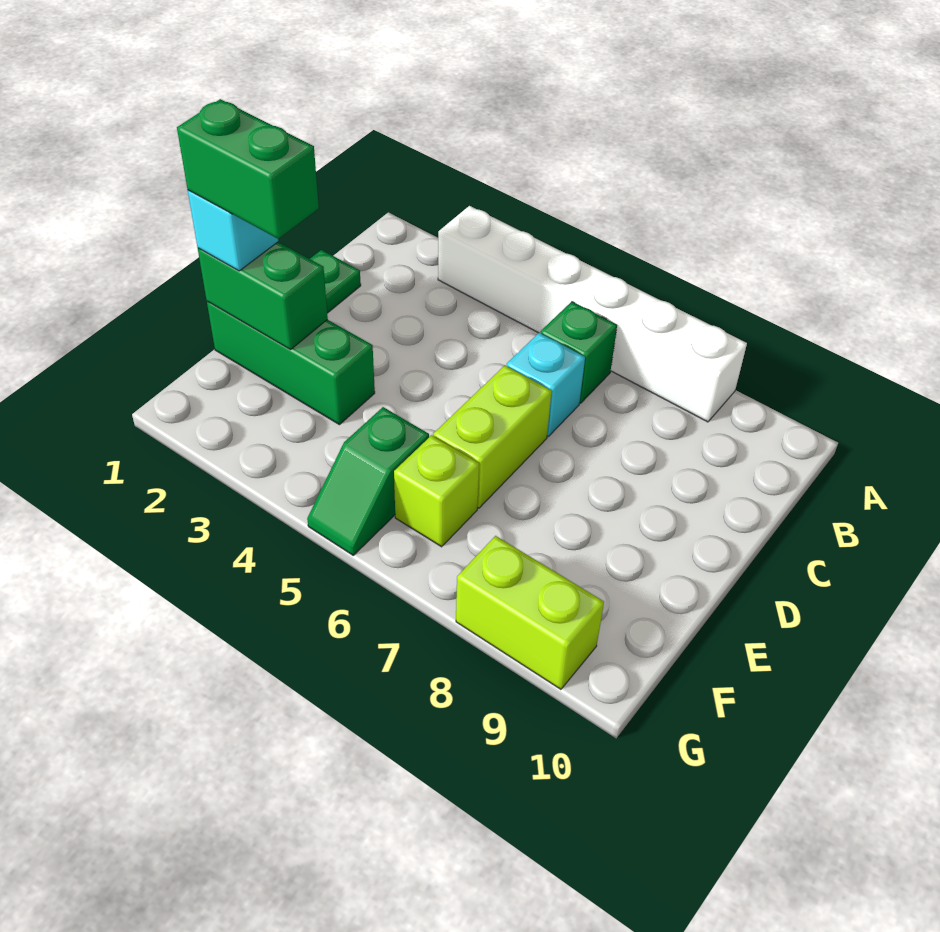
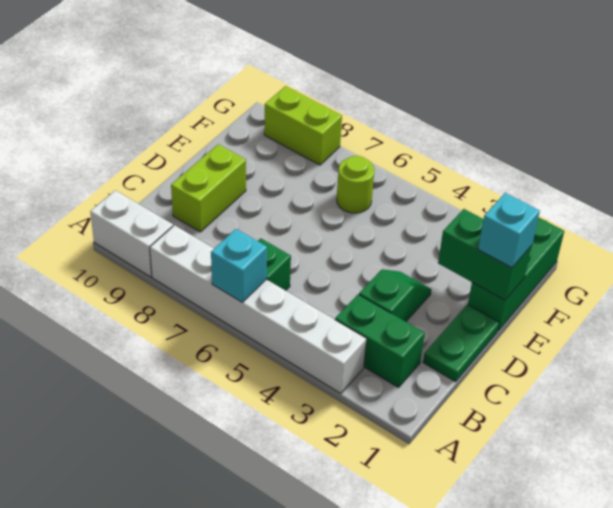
none -> white brick A9:A10 level 1
cyan brick C6 level 1 -> cyan brick A6 level 2
lime brick D6:E6 level 1 -> lime brick C9:D9 level 1
green brick E1:E3 level 1 -> green brick E1:G1 level 1
green brick E1:E2 level 4 -> green brick B2:B3 level 1
green slope F5:G5 level 1 top F -> green slope C3:D3 level 1 top C
lime brick F6 level 1 -> lime round brick F6 level 1

